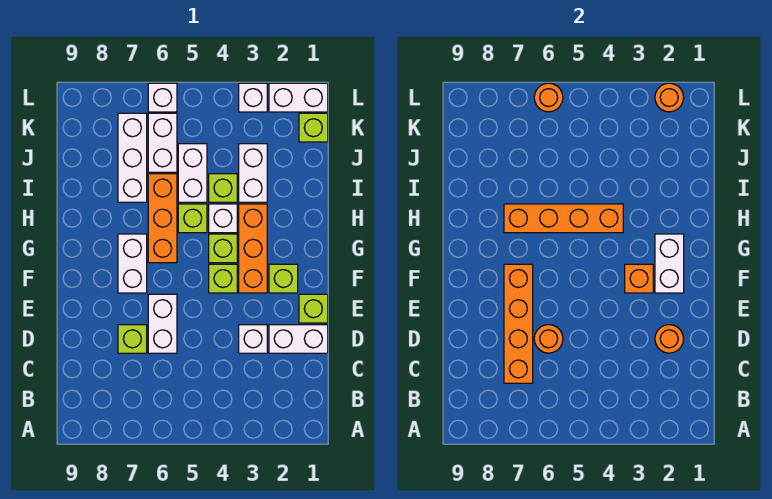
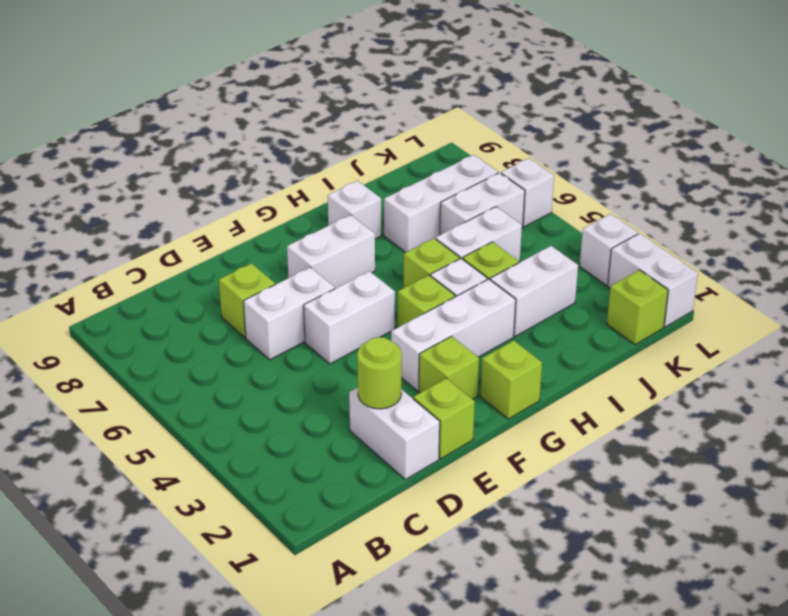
orange brick C7:F7 level 2 -> none
orange round brick D2 level 2 -> lime round brick D2 level 2
white brick D3 level 1 -> white brick H8 level 1
orange round brick D6 level 2 -> none
white brick F2:G2 level 2 -> white brick E5:F5 level 1
orange brick F3:H3 level 1 -> white brick F3:H3 level 1
orange brick F3 level 2 -> none
lime brick F4 level 1 -> lime brick G1 level 1
orange brick G6:I6 level 1 -> none
orange brick H4:H7 level 2 -> none
orange round brick L2 level 2 -> none
orange round brick L6 level 2 -> none

